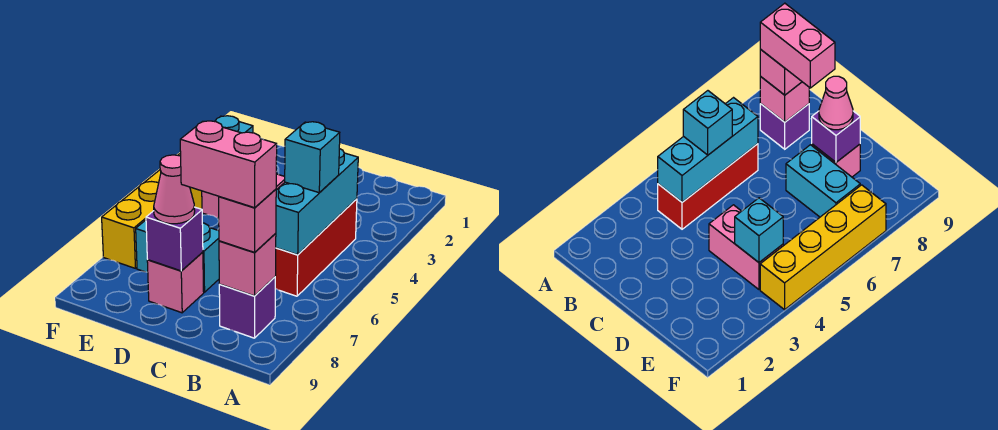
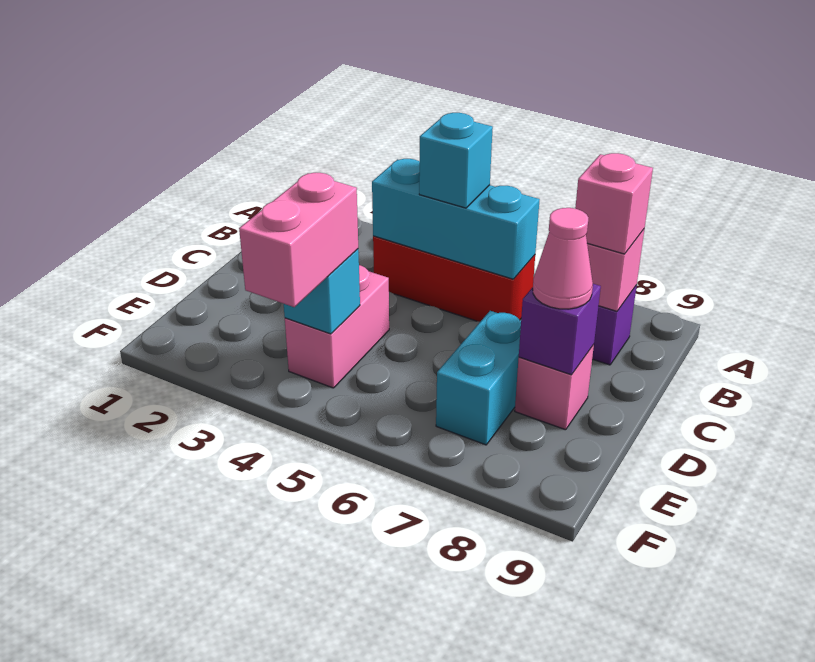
pink brick B8:C8 level 4 -> pink brick E4:F4 level 3
yellow brick F4:F7 level 1 -> none

